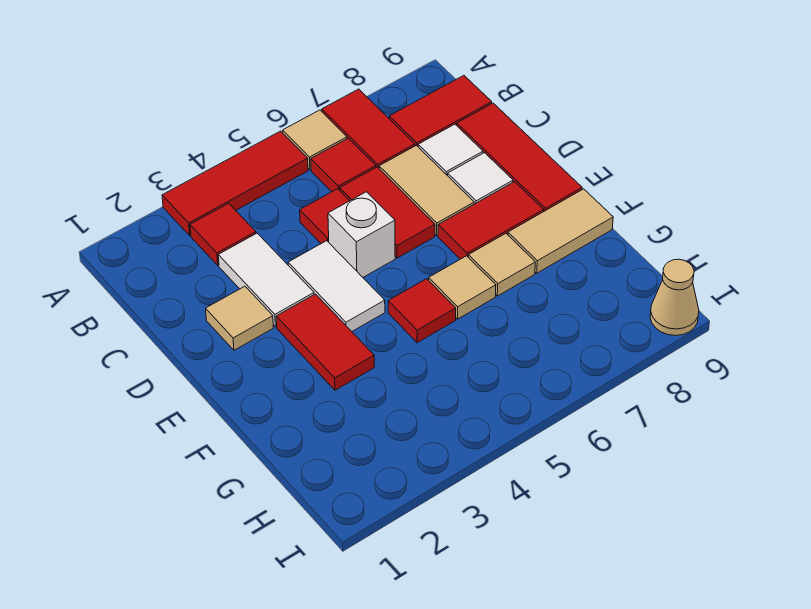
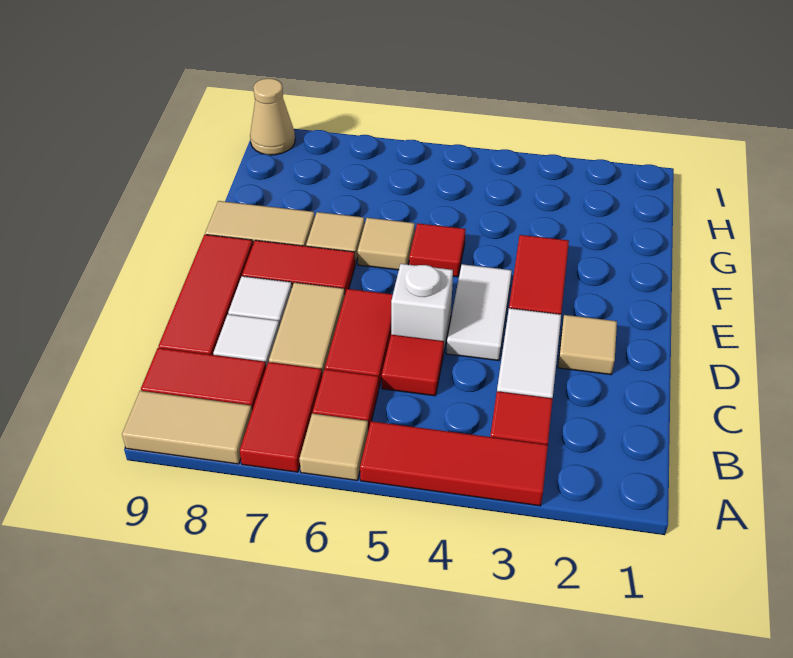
none -> tan tile A8:A9 level 1

